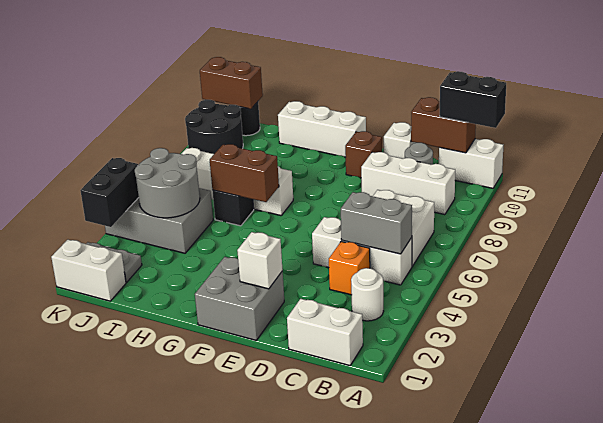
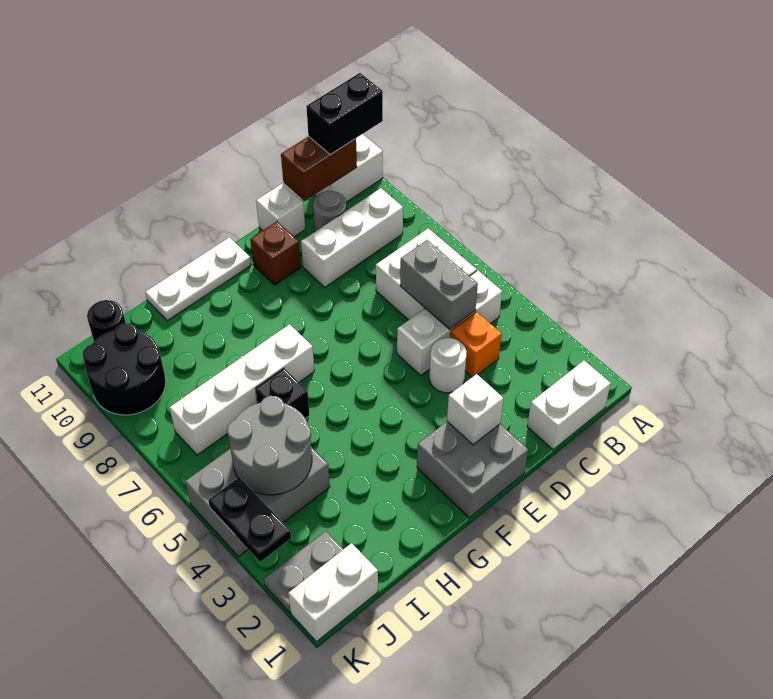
white round brick B3 level 1 -> white round brick D4 level 1
grey brick B5:C5 level 2 -> grey brick C5:C6 level 2
white brick F11:H11 level 1 -> white plate F11:H11 level 1
brown brick G6:H6 level 2 -> none
brown brick J11:K11 level 2 -> none
black brick K3:K4 level 2 -> black plate K3:K4 level 2

